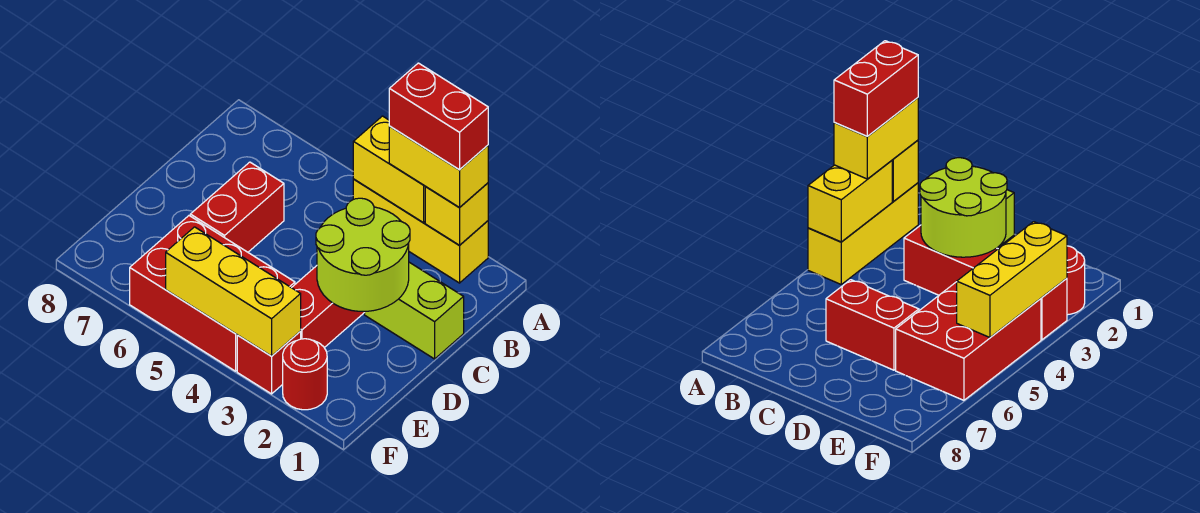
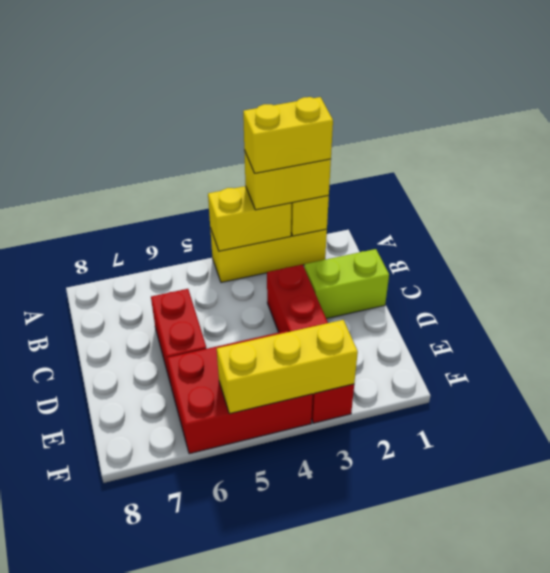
red brick A2:A3 level 4 -> yellow brick A2:A3 level 4
lime round brick C2:D3 level 2 -> none
red round brick F2 level 1 -> none

